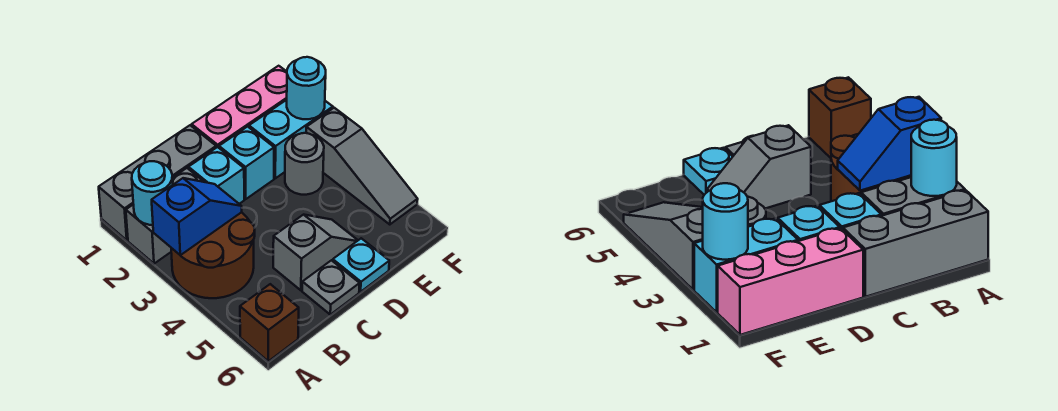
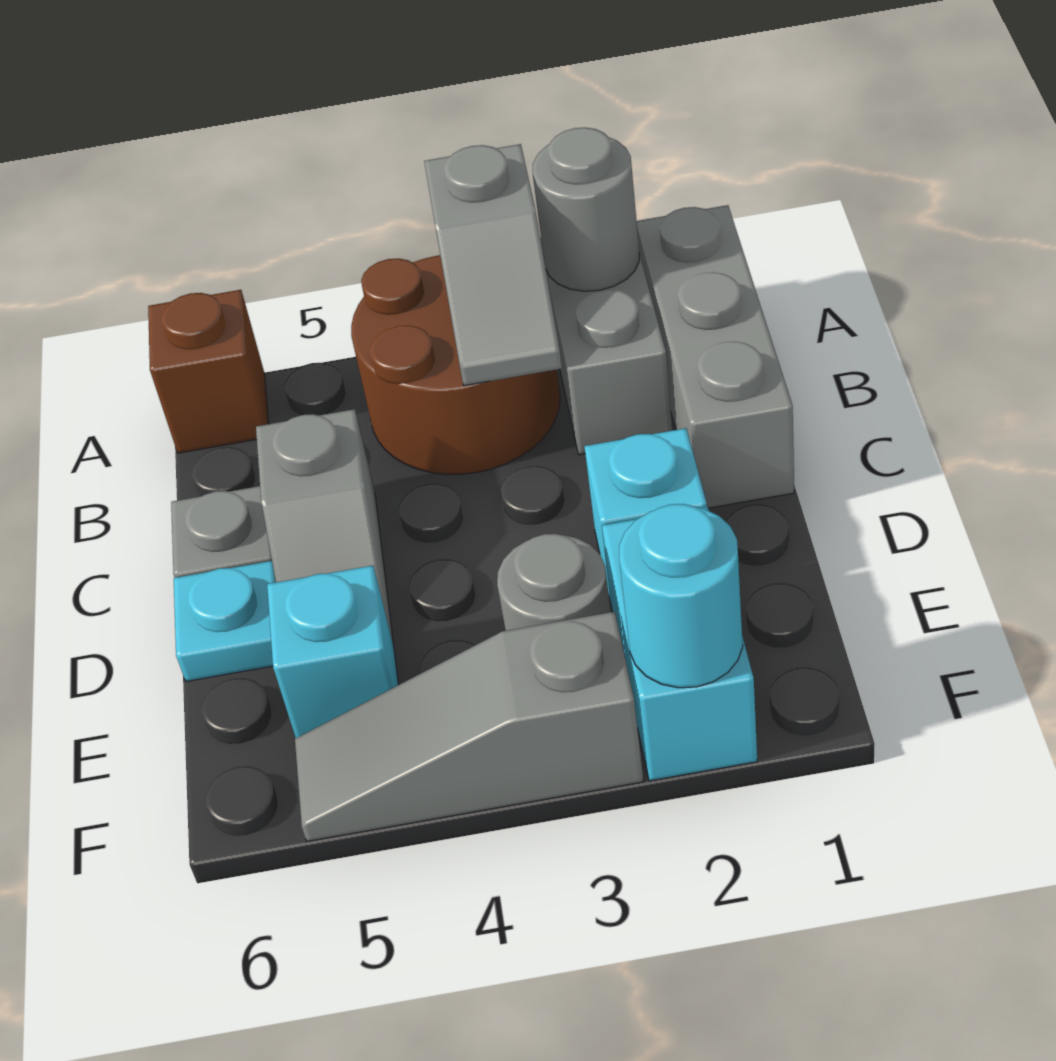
cyan round brick A2 level 2 -> grey round brick A2 level 2
blue slope A3:B3 level 2 top A -> grey slope A3:B3 level 2 top A
cyan brick C2 level 1 -> cyan brick E5 level 1
pink brick D1:F1 level 1 -> none

